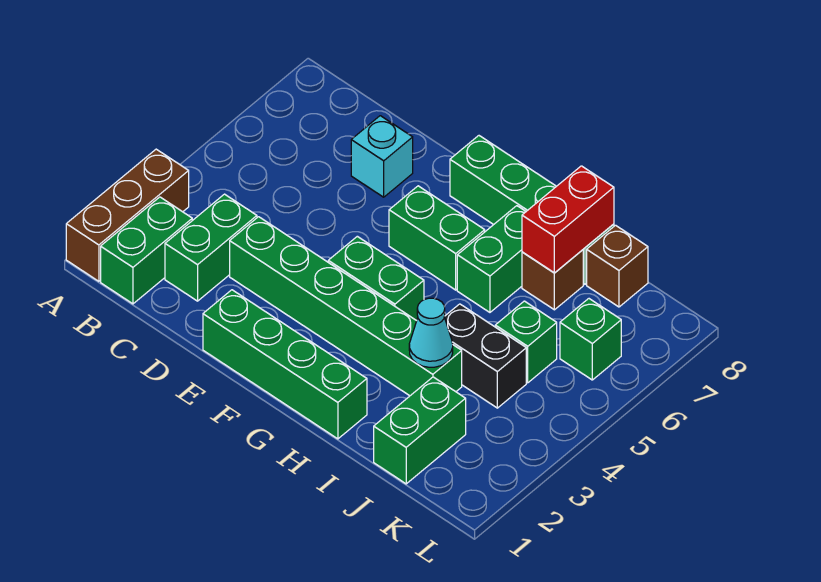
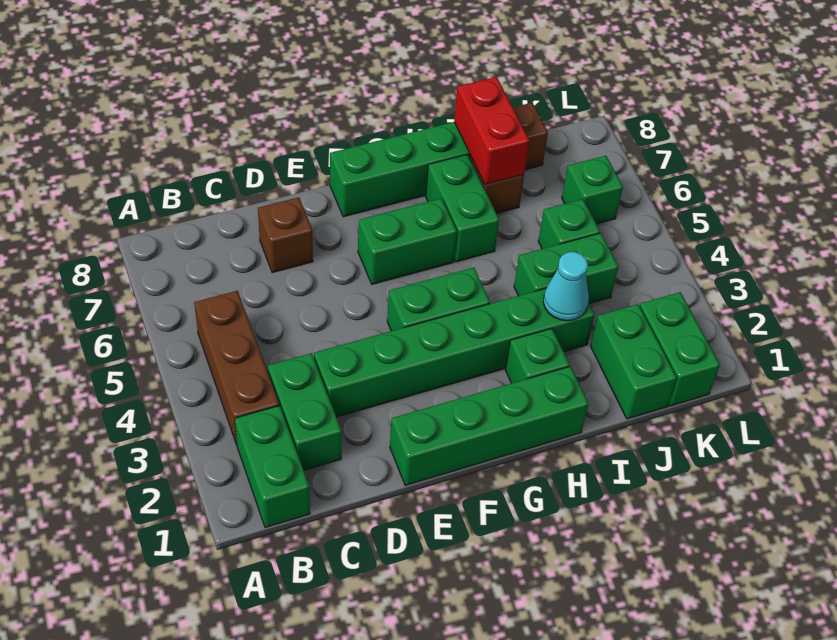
brown brick A1:A3 level 1 -> brown brick B3:B5 level 1
cyan brick D7 level 1 -> brown brick D7 level 1
none -> green brick H2 level 1
black brick I4:J4 level 1 -> green brick I4:J4 level 1
none -> green brick K1:K2 level 1

